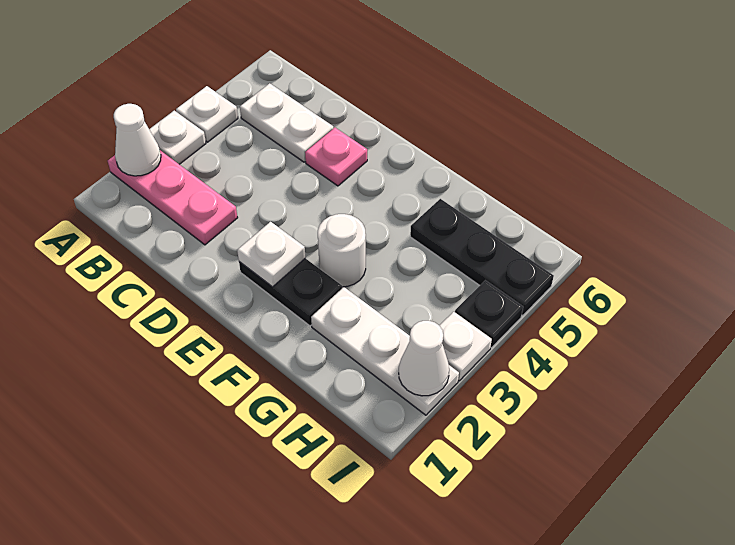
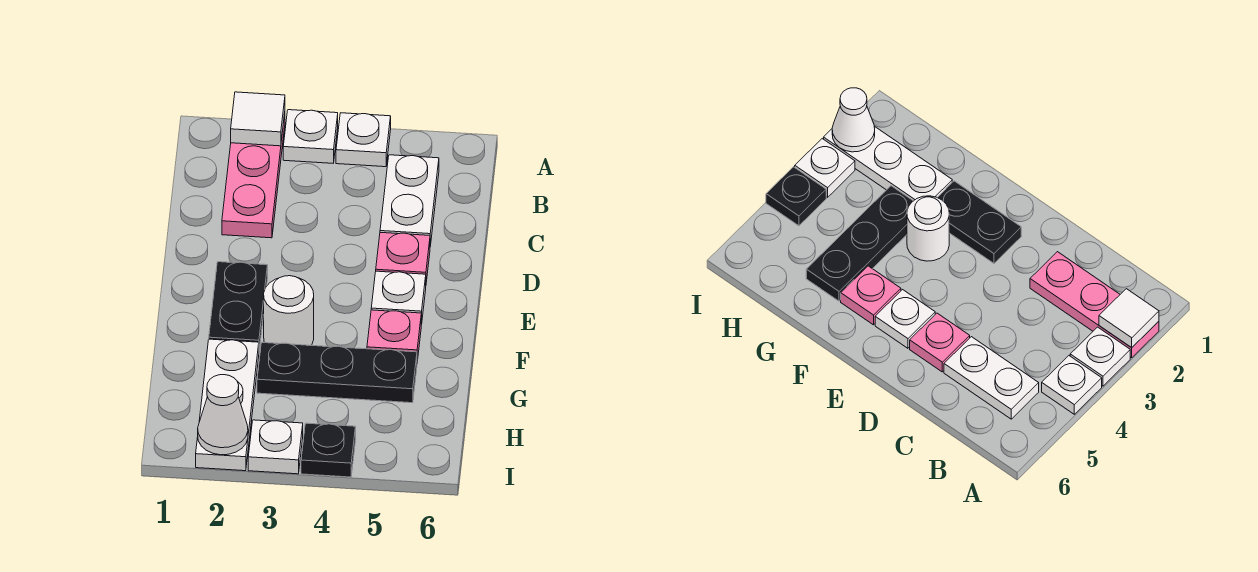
white cone A2 level 2 -> white tile A2 level 2
white plate E2 level 2 -> white plate E5 level 1
none -> pink plate F5 level 1
black plate G5:I5 level 1 -> black plate G3:G5 level 1

